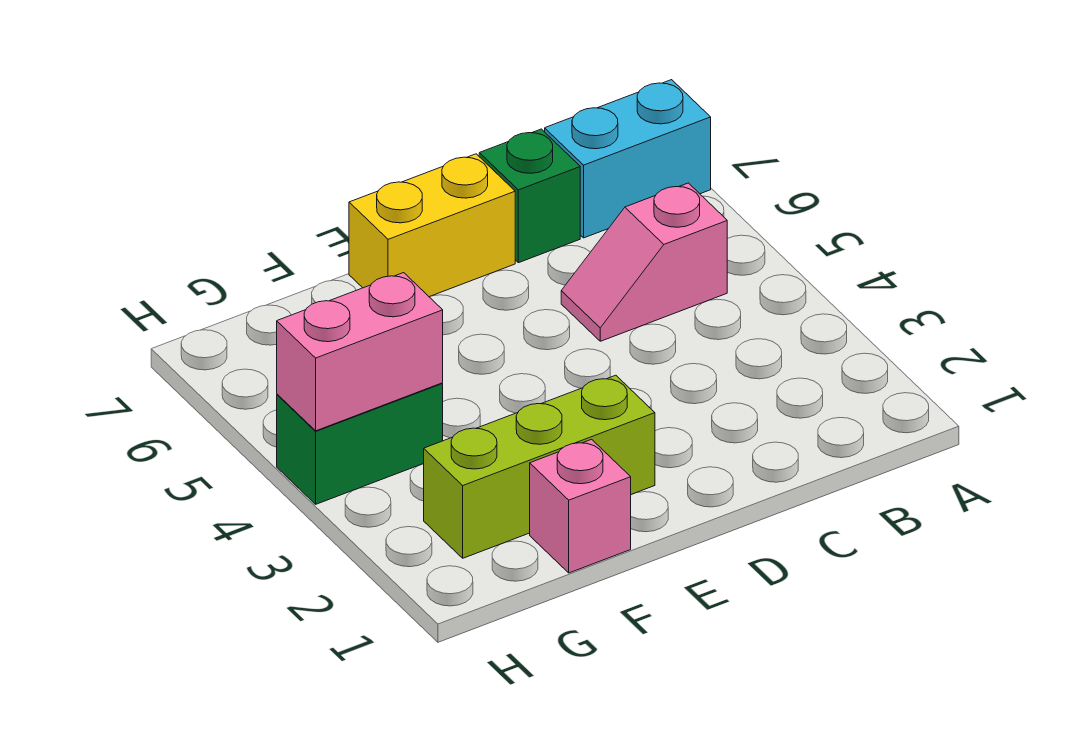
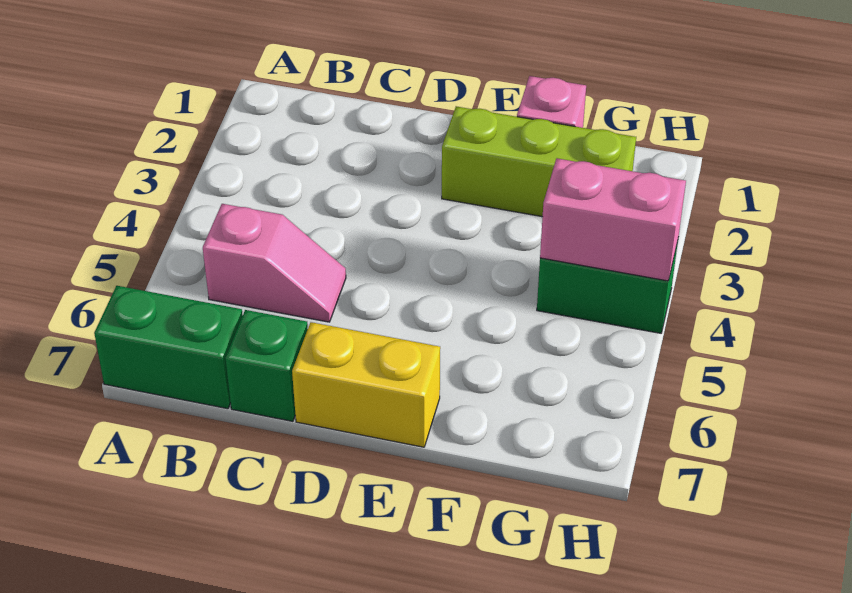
cyan brick A7:B7 level 1 -> green brick A7:B7 level 1

